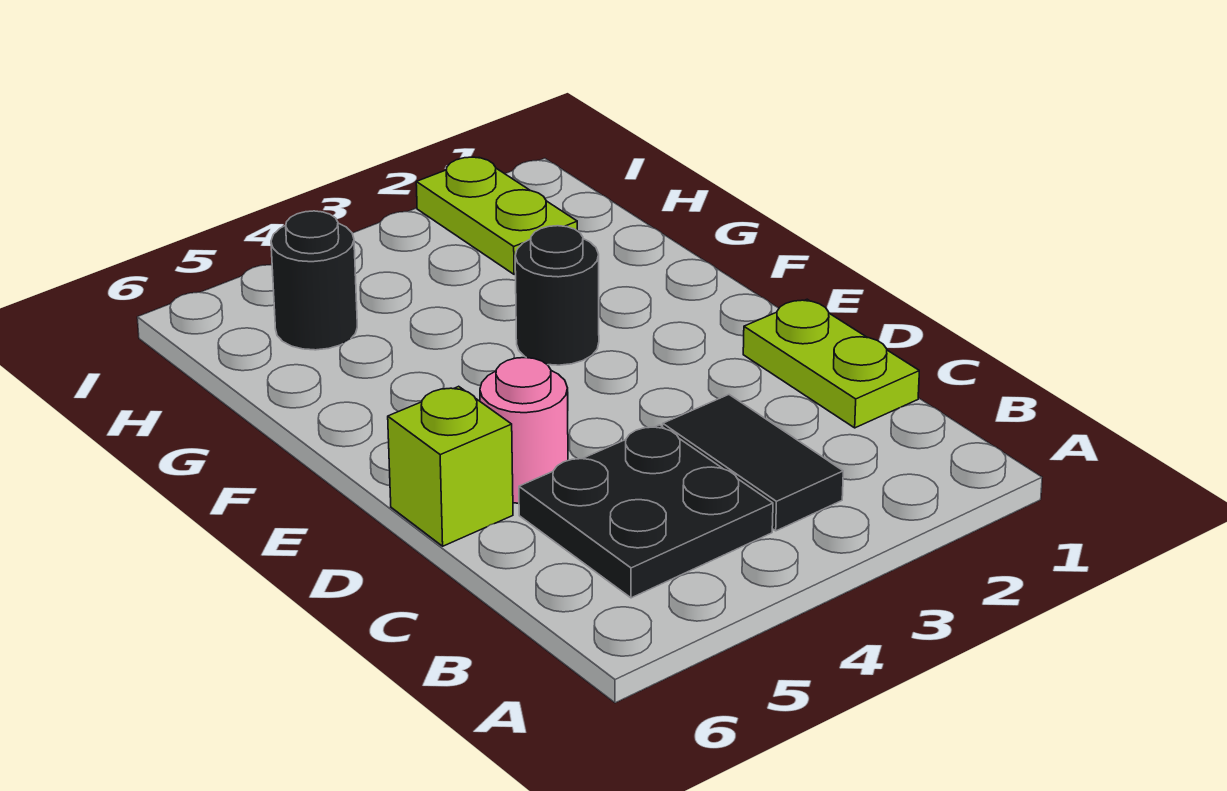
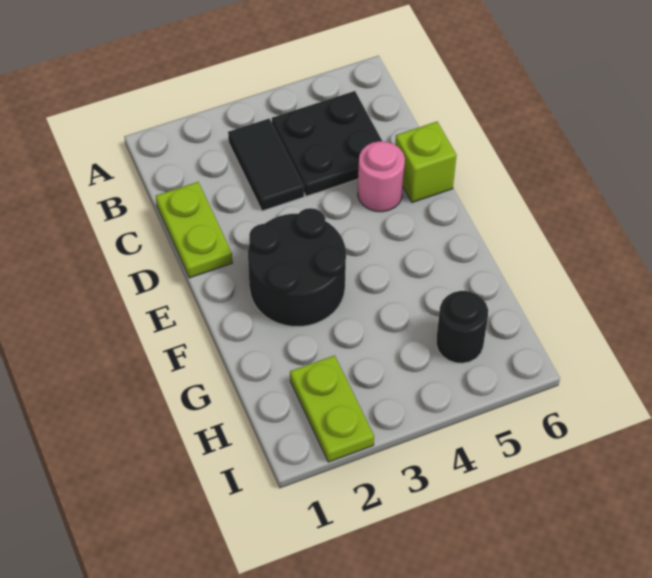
black round brick F3 level 1 -> black round brick E2:F3 level 1

